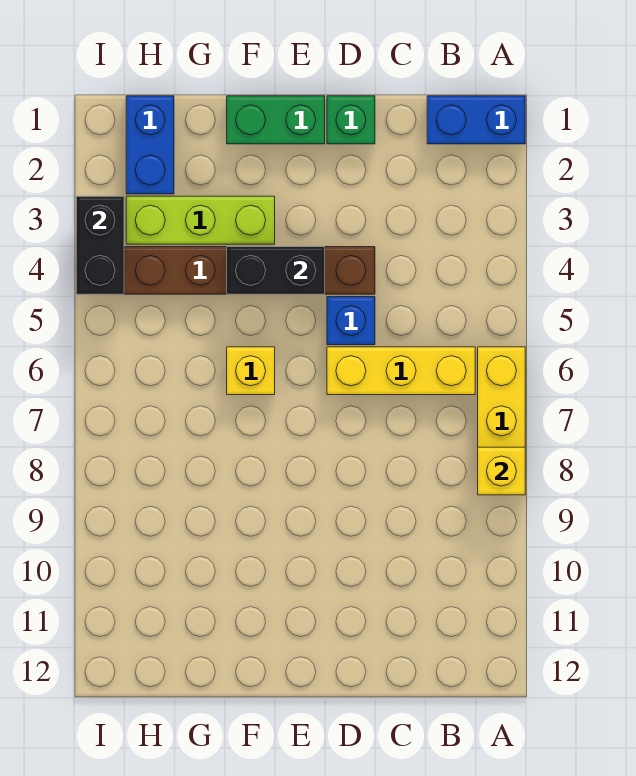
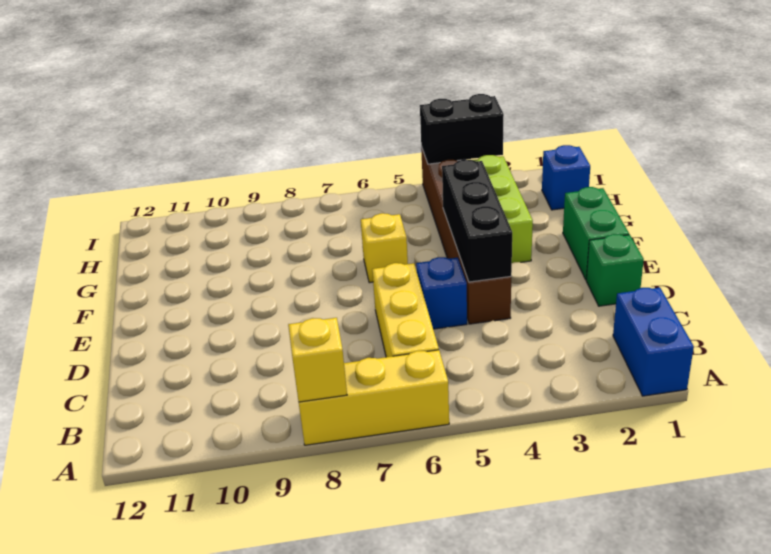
black brick E4:F4 level 2 -> black brick D4:F4 level 2
blue brick H1:H2 level 1 -> blue brick H1 level 1

